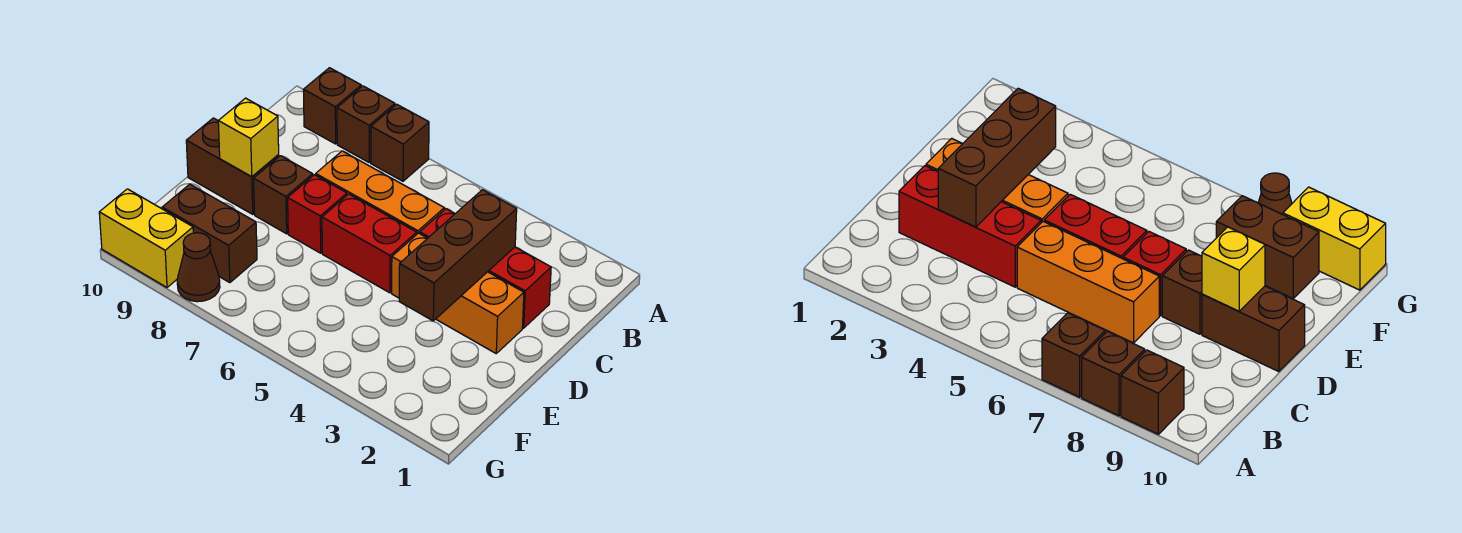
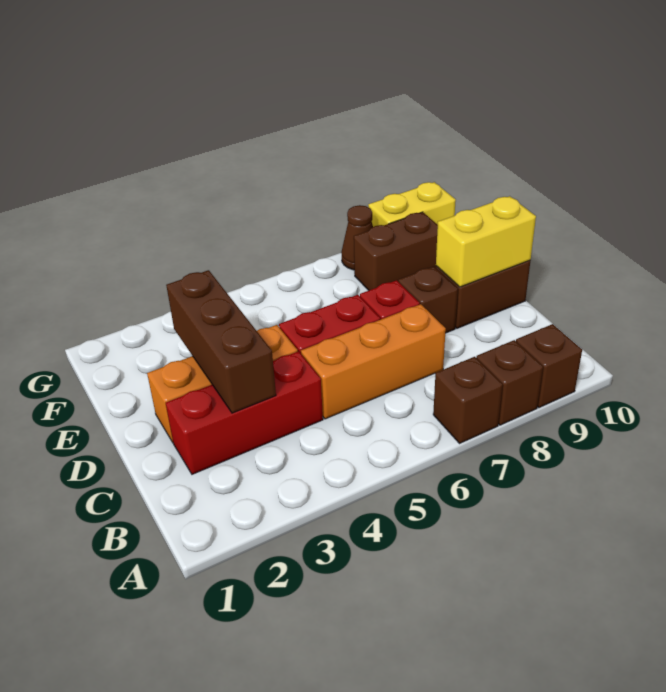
yellow brick D9 level 2 -> yellow brick D9:D10 level 2

